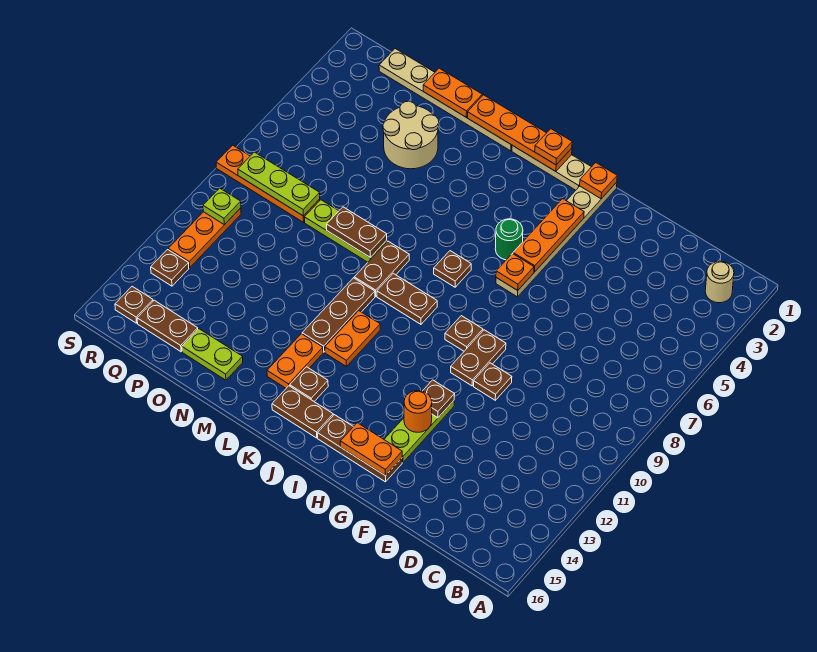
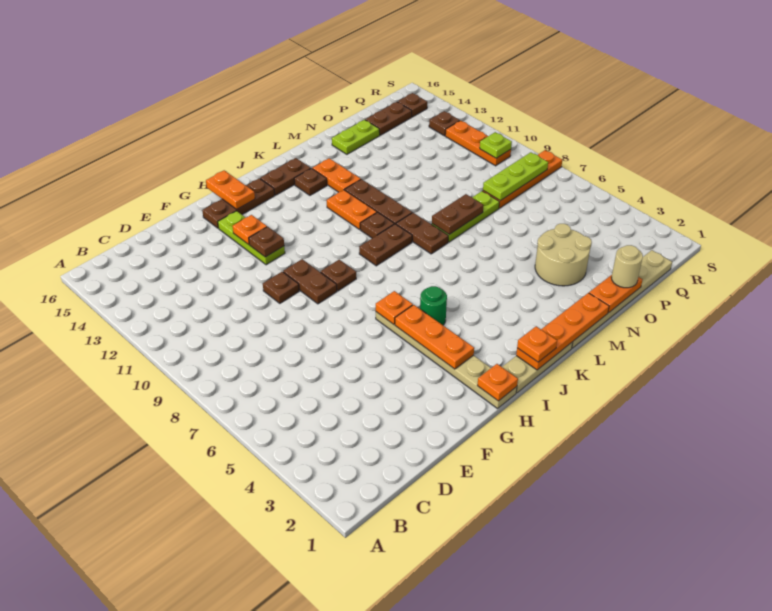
tan round brick B2 level 1 -> tan round brick O1 level 3
orange round brick G13 level 2 -> orange plate G13 level 2
orange plate G15:H15 level 2 -> orange plate H15:H16 level 2
brown plate J7 level 1 -> brown plate K10 level 1

